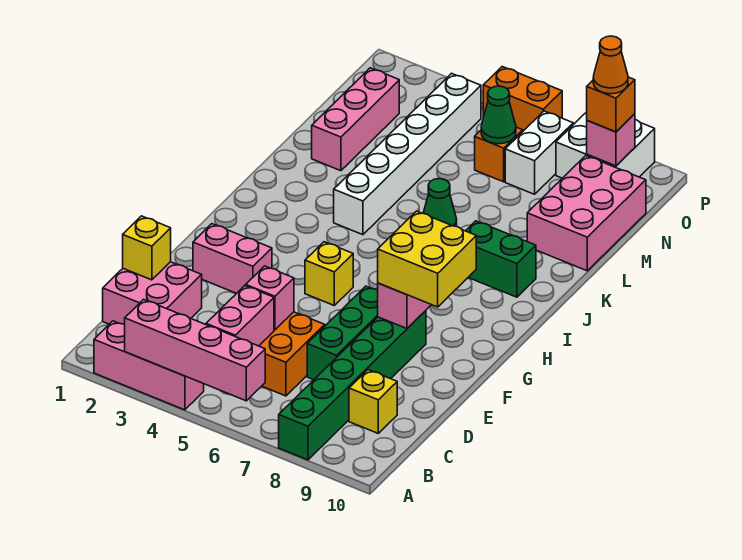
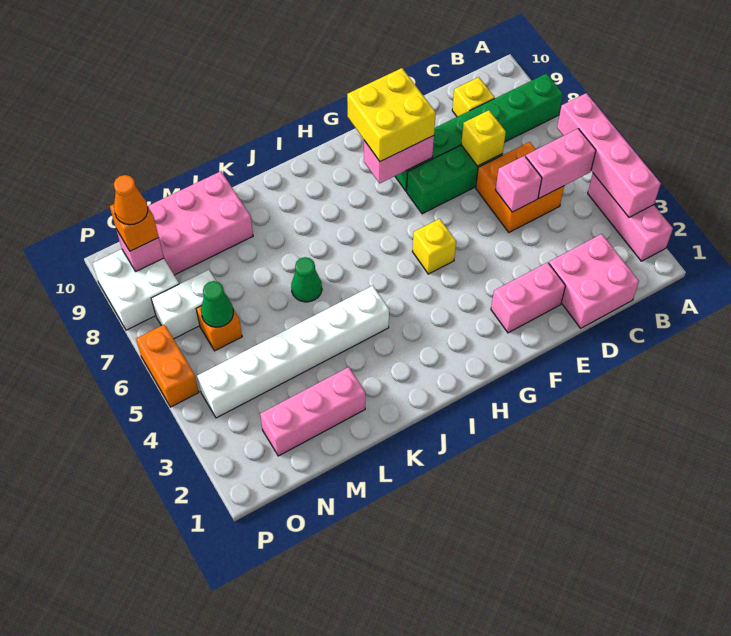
yellow brick D1 level 2 -> yellow brick D7 level 2
pink brick F2:F3 level 1 -> pink brick E2:F2 level 1
green brick J8:J9 level 1 -> none

